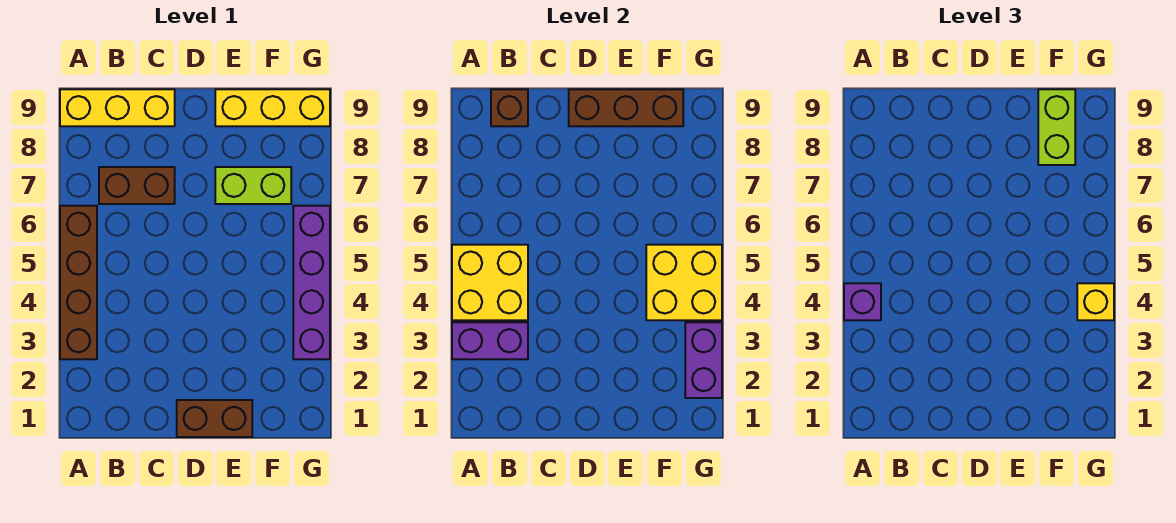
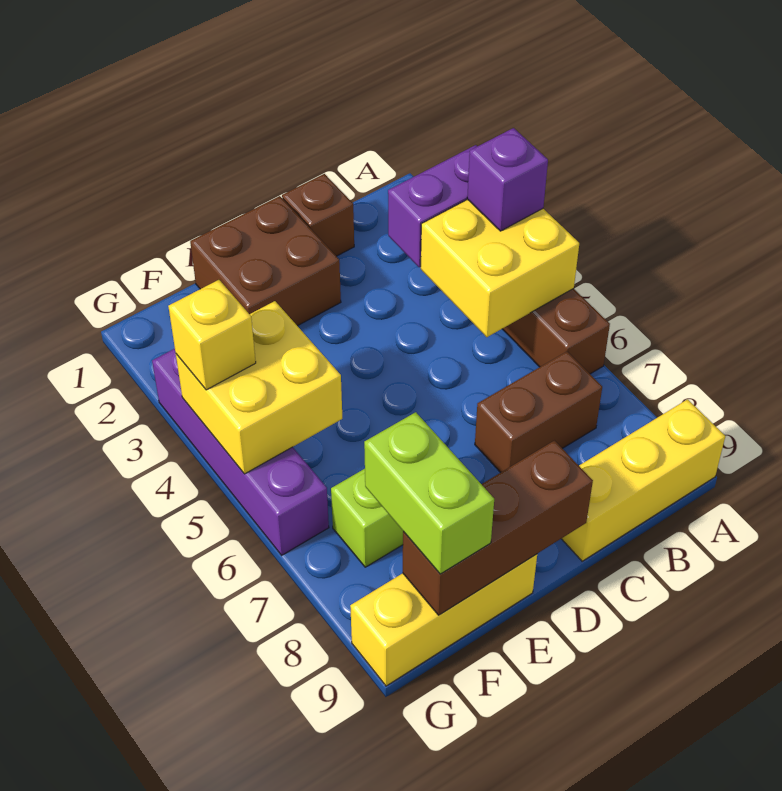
brown brick B9 level 2 -> brown brick C1 level 1
brown brick D1:E1 level 1 -> brown brick D1:E2 level 1
purple brick G2:G3 level 2 -> none

